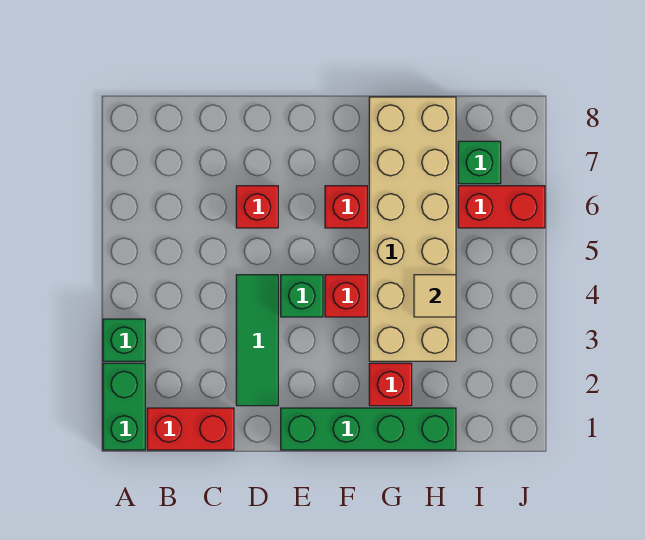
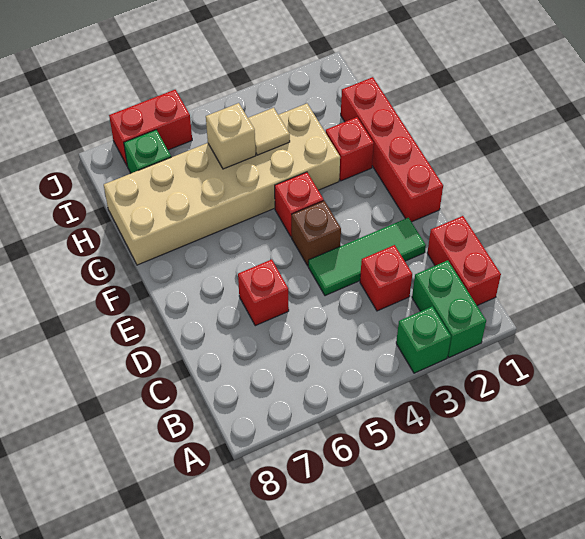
green brick A1:A2 level 1 -> green brick A2:B2 level 1
green brick E1:H1 level 1 -> red brick E1:H1 level 1
green brick E4 level 1 -> brown brick E4 level 1
red brick F6 level 1 -> red brick C3 level 1
none -> tan brick H5 level 2
red brick I6:J6 level 1 -> red brick J6:J7 level 1

